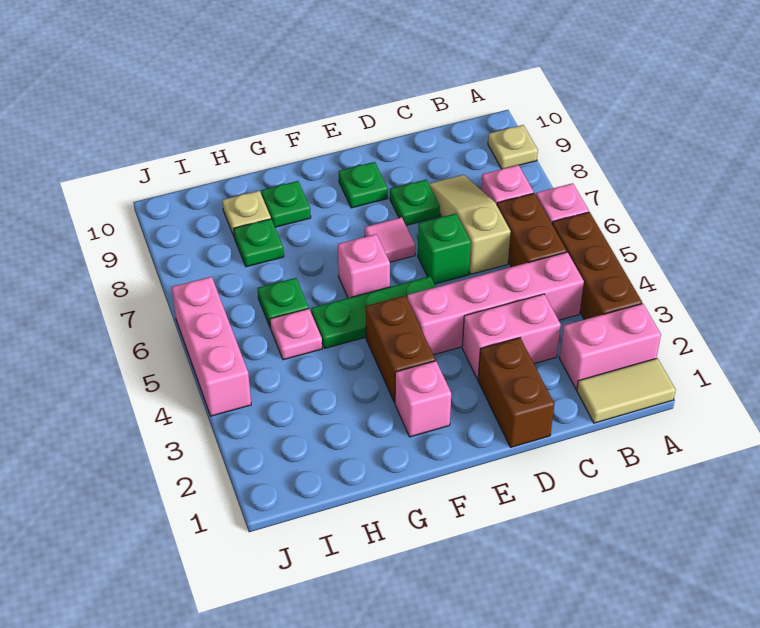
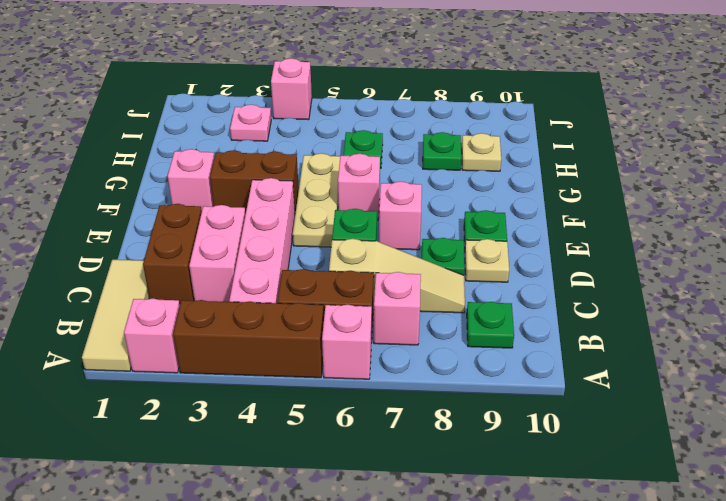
tan tile A1:B1 level 1 -> tan tile A1:C1 level 1
pink brick A2:B2 level 1 -> pink brick A2 level 1
tan plate A9 level 1 -> tan plate D9 level 1
brown brick D1:D2 level 1 -> brown brick C2:D2 level 1
green plate E5:G5 level 1 -> tan plate E5:G5 level 1
pink tile E7 level 1 -> pink brick E7 level 1
green plate G9 level 1 -> green plate B9 level 1
pink plate H5 level 1 -> pink plate I3 level 1
pink brick J4:J6 level 1 -> pink brick J4 level 1

